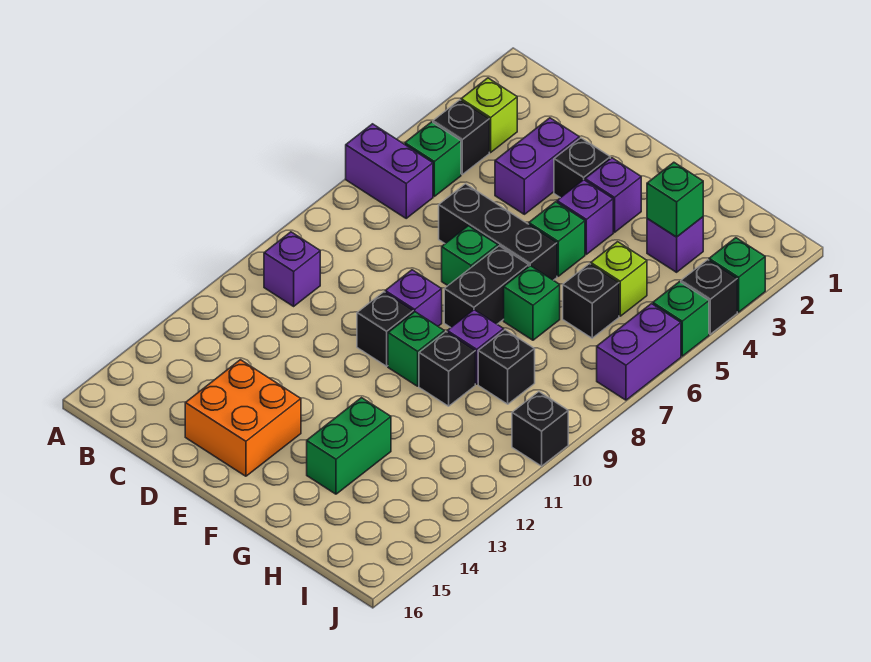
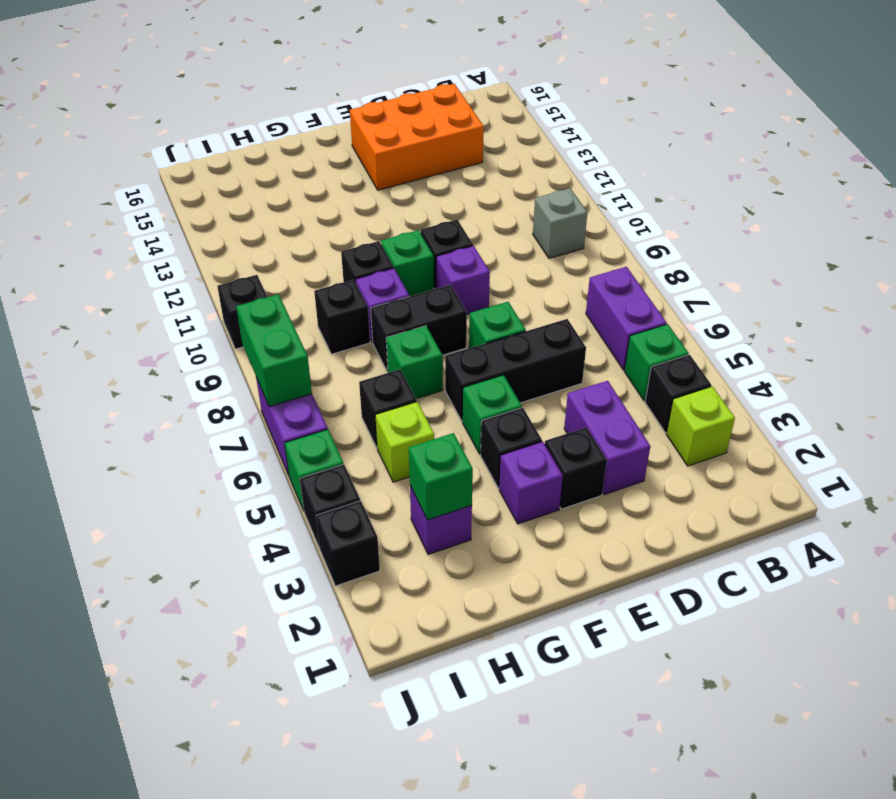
purple brick A6:B6 level 1 -> purple brick B6:B7 level 1
purple brick B10 level 1 -> grey brick B10 level 1
orange brick D14:E15 level 1 -> orange brick C14:E15 level 1
purple brick F4 level 1 -> black brick F4 level 1
black brick F7:F8 level 1 -> black brick F8:G8 level 1
green brick G13:G14 level 1 -> green brick J7:J8 level 2
green brick J3 level 1 -> black brick J3 level 1

